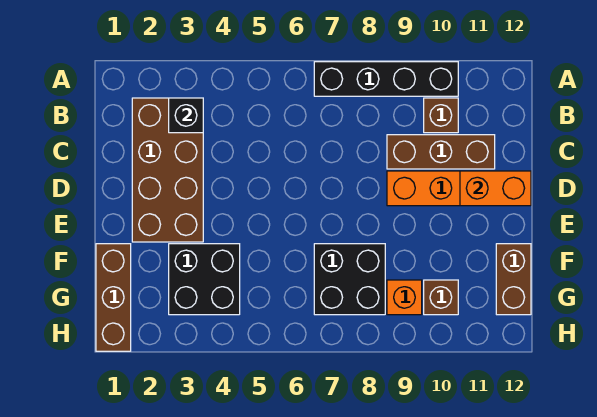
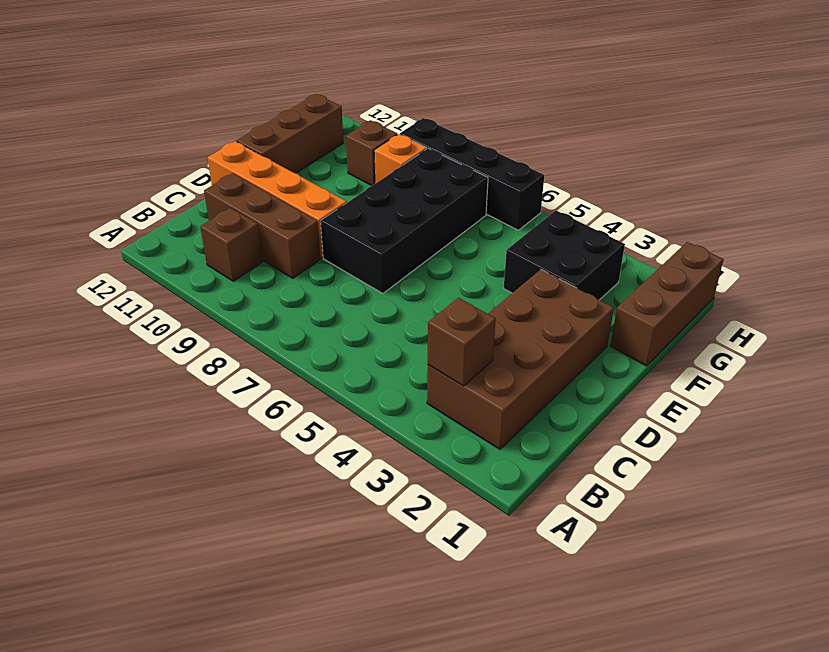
black brick A7:A10 level 1 -> black brick H6:H9 level 1
black brick B3 level 2 -> brown brick B3 level 2
orange brick D11:D12 level 2 -> none
black brick F7:G8 level 1 -> black brick D7:G8 level 1
brown brick F12:G12 level 1 -> brown brick E12:G12 level 1

